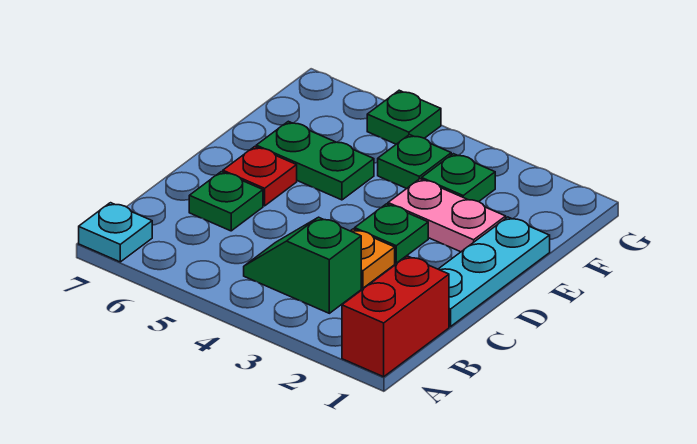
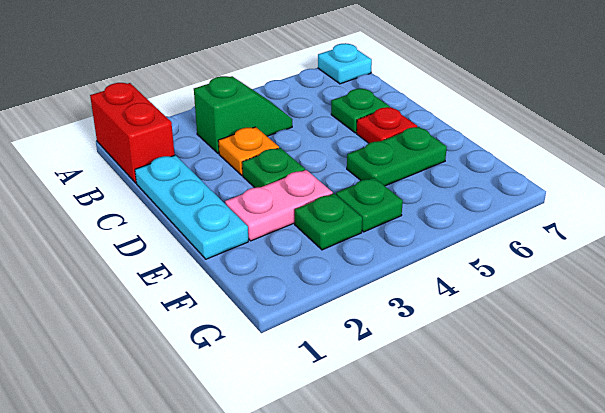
green plate G5 level 1 -> none

